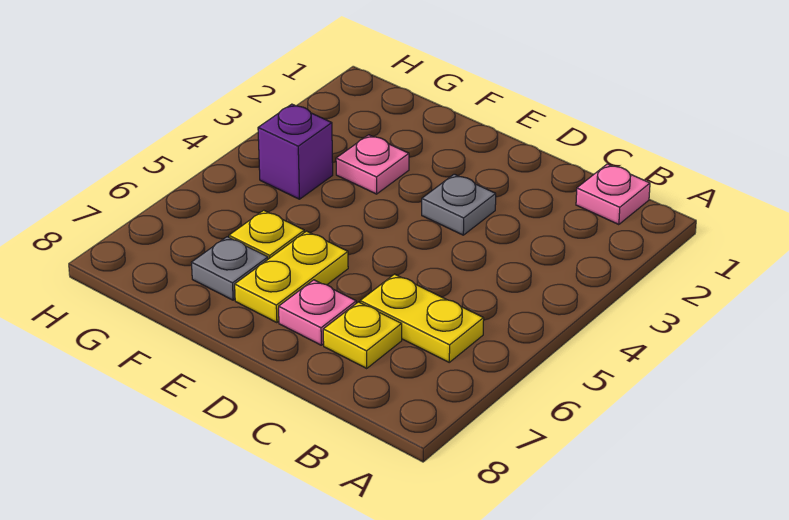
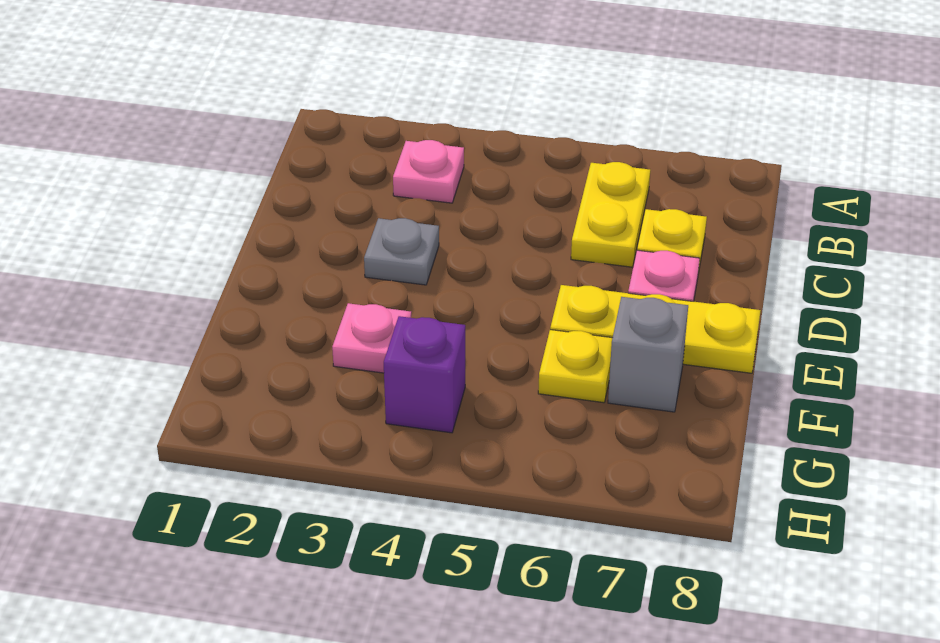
pink plate B1 level 1 -> pink plate B3 level 1
yellow plate E6:E7 level 1 -> yellow plate E6:E8 level 1
grey plate F7 level 1 -> grey brick F7 level 1

